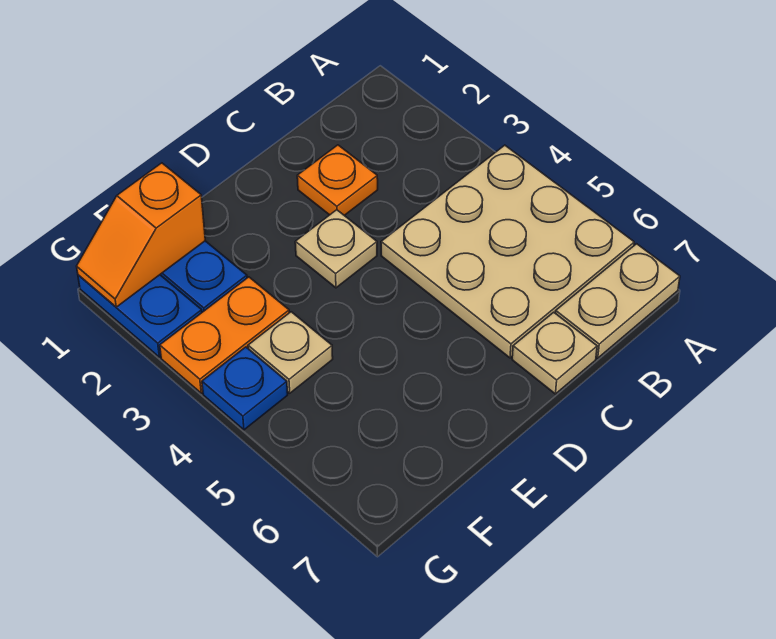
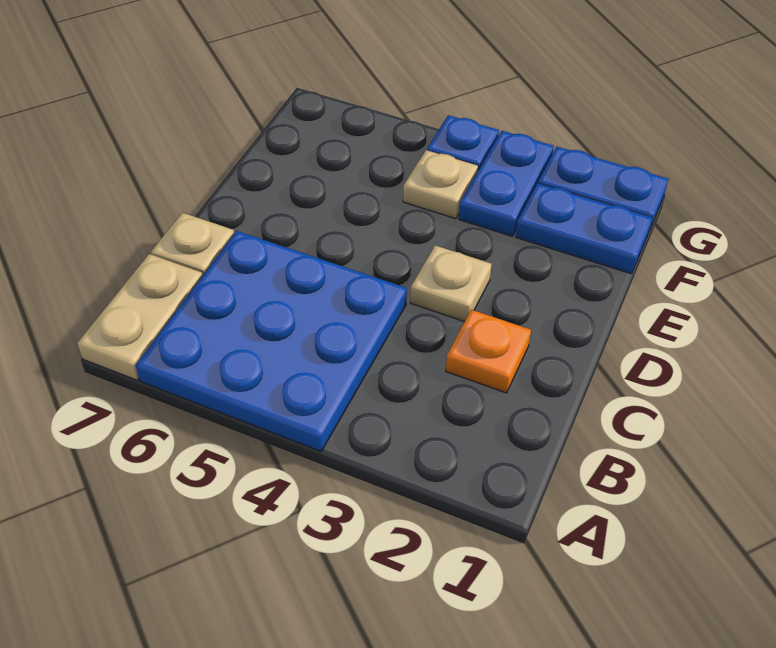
tan plate A4:C6 level 1 -> blue plate A4:C6 level 1
orange slope F1:G1 level 2 top F -> none
orange plate F3:G3 level 1 -> blue plate F3:G3 level 1

